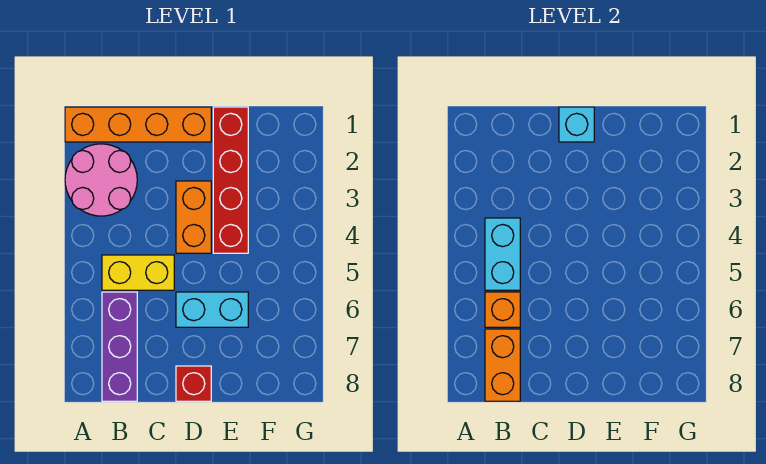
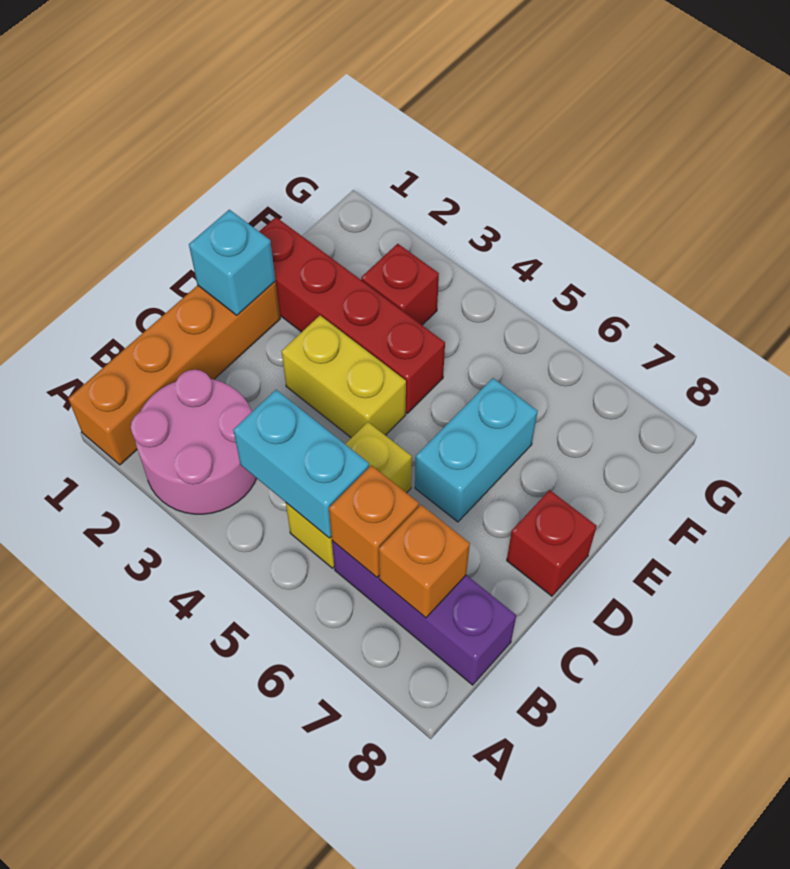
orange brick B7:B8 level 2 -> orange brick B7 level 2
orange brick D3:D4 level 1 -> yellow brick D3:D4 level 1
none -> red brick F3 level 1

